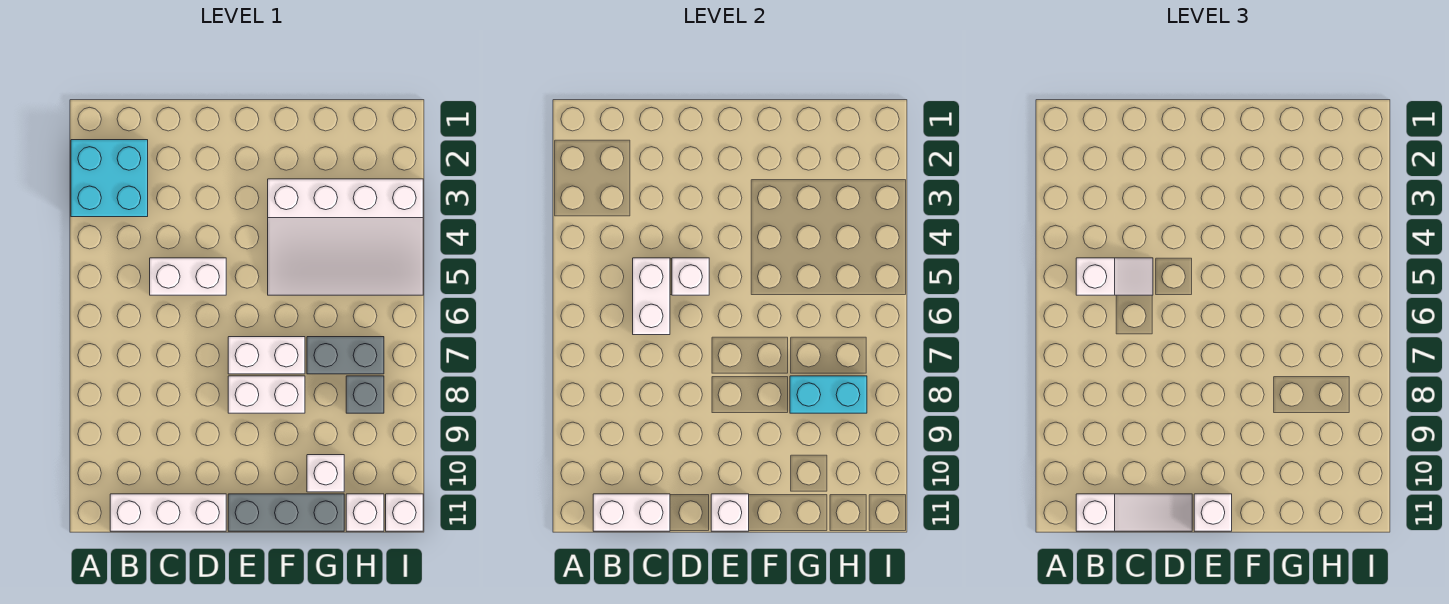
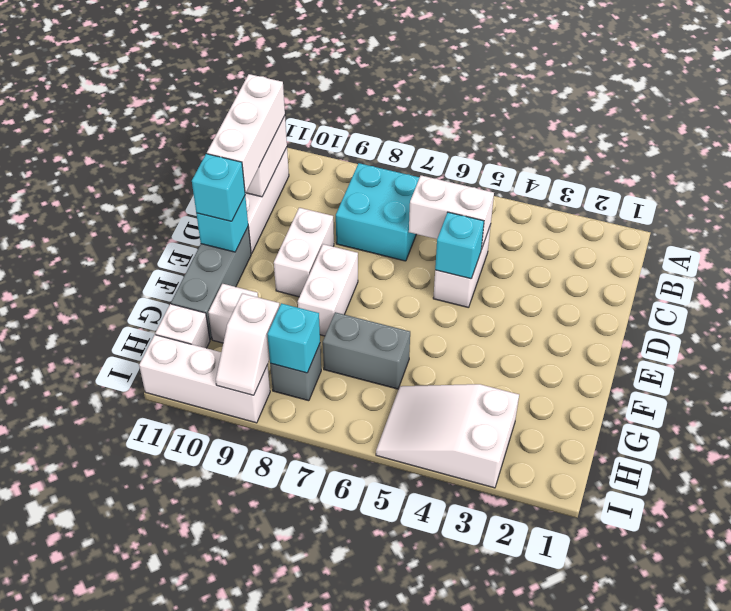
cyan brick A2:B3 level 1 -> cyan brick B7:C8 level 1
white slope B5:C5 level 3 top B -> white slope H9:I9 level 2 top H
white slope B11:D11 level 3 top B -> white brick B11:D11 level 3
white brick D5 level 2 -> cyan brick D5 level 2
white brick E7:F7 level 1 -> white brick D9:E9 level 1
white brick E11 level 2 -> cyan brick E11 level 2
white brick E11 level 3 -> cyan brick E11 level 3
white slope F3:I5 level 1 top 3 -> white slope H3:I5 level 1 top 3
grey brick G7:H7 level 1 -> grey brick G6:G7 level 1
cyan brick G8:H8 level 2 -> cyan brick H8 level 2
white brick I11 level 1 -> white brick I9:I11 level 1

